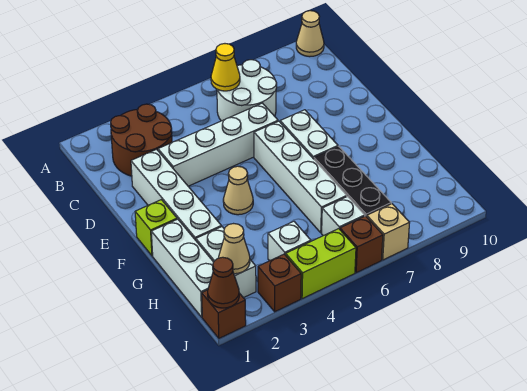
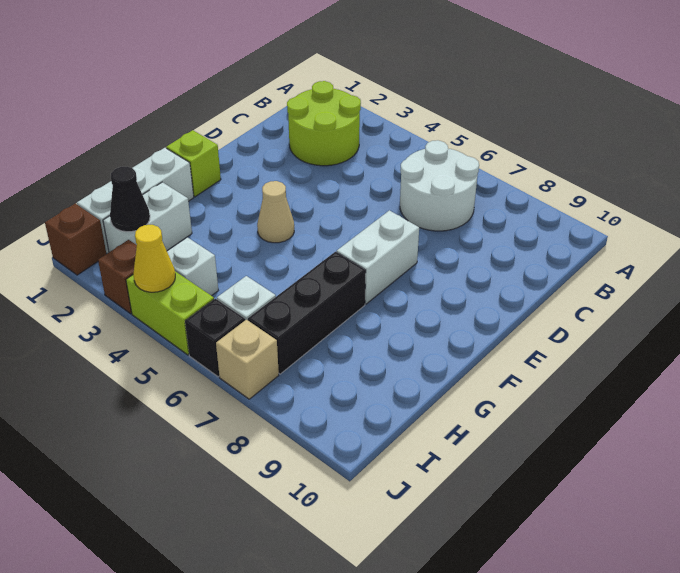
tan cone A10 level 1 -> none
brown round brick B2:C3 level 1 -> lime round brick B2:C3 level 1
yellow cone B6 level 2 -> yellow cone J4 level 2
white brick D2:G2 level 1 -> none
white brick D3:D6 level 1 -> none
white brick E6:H6 level 1 -> none
tan cone I2 level 2 -> black cone I2 level 2
brown cone J1 level 2 -> none
brown brick J6 level 1 -> black brick J6 level 1

